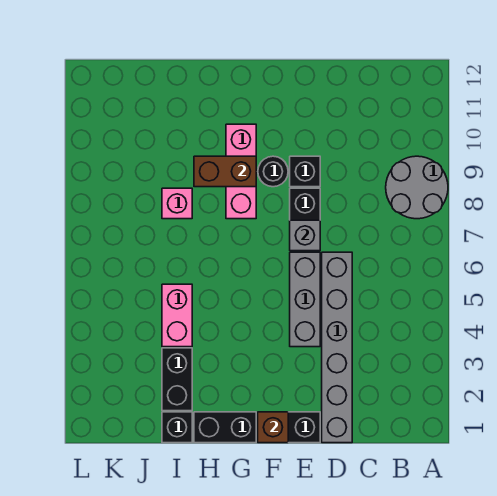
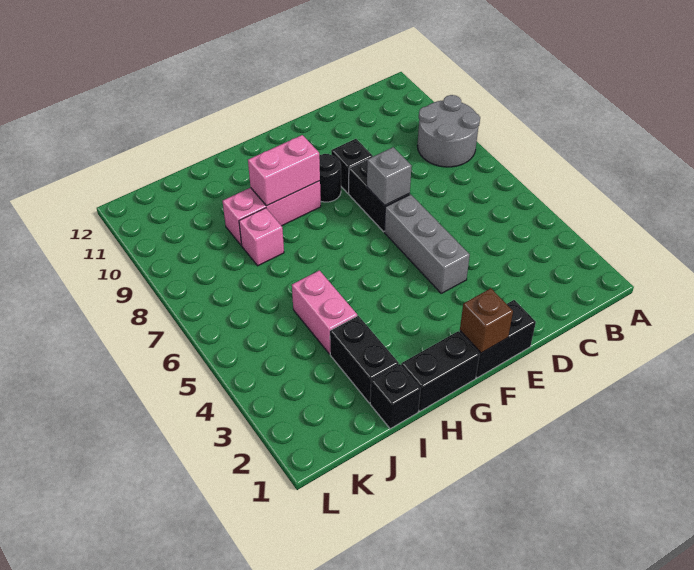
grey brick D1:D6 level 1 -> none
pink brick G8:G10 level 1 -> pink brick G9:I9 level 1
brown brick G9:H9 level 2 -> pink brick G9:H9 level 2

